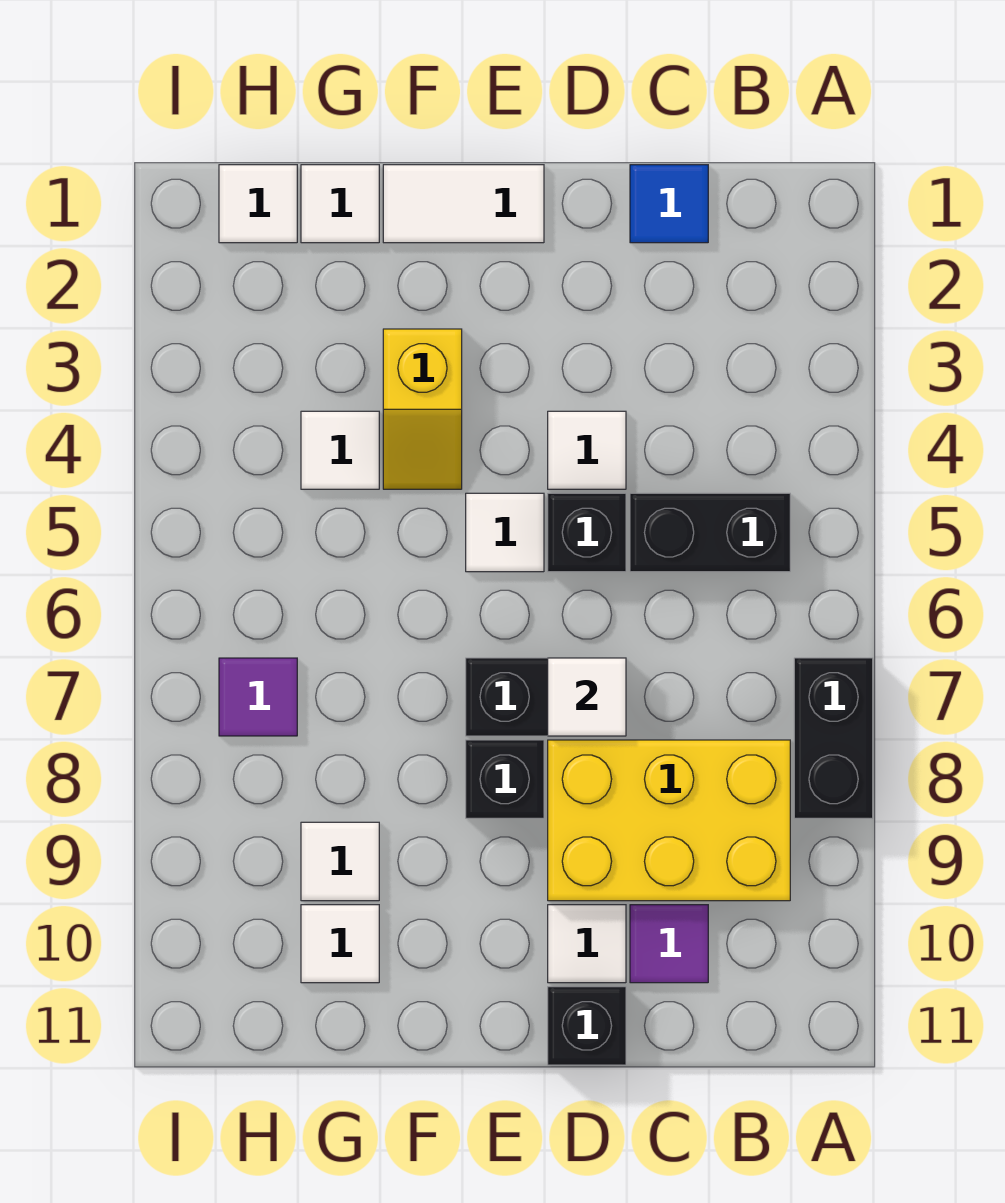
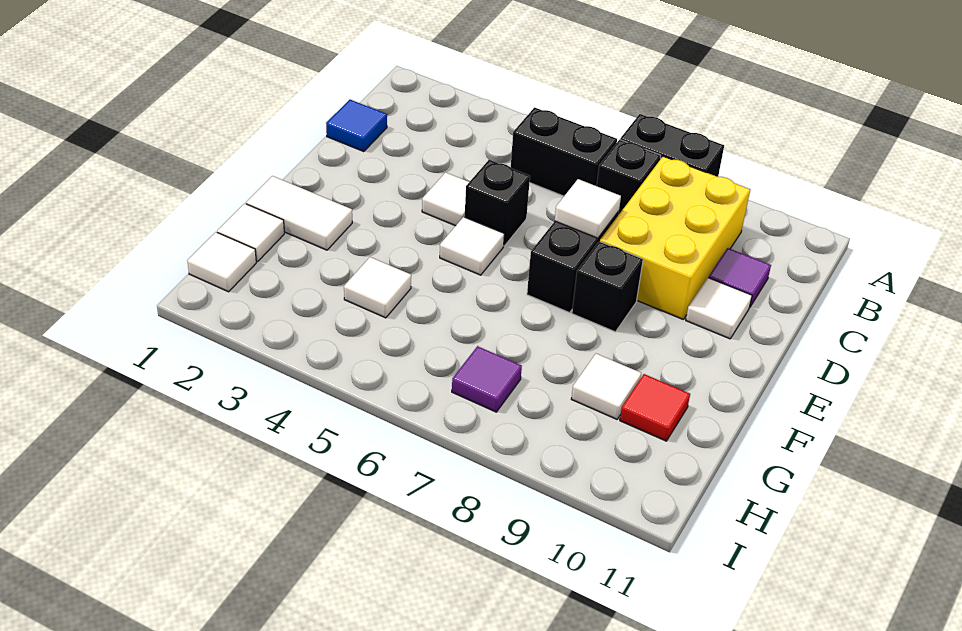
black brick B5:C5 level 1 -> black brick B5:B6 level 1
black brick D11 level 1 -> black brick B7 level 1
white tile E1:F1 level 1 -> white tile F1:F2 level 1
yellow slope F3:F4 level 1 top 3 -> none
white tile G10 level 1 -> red tile G10 level 1

